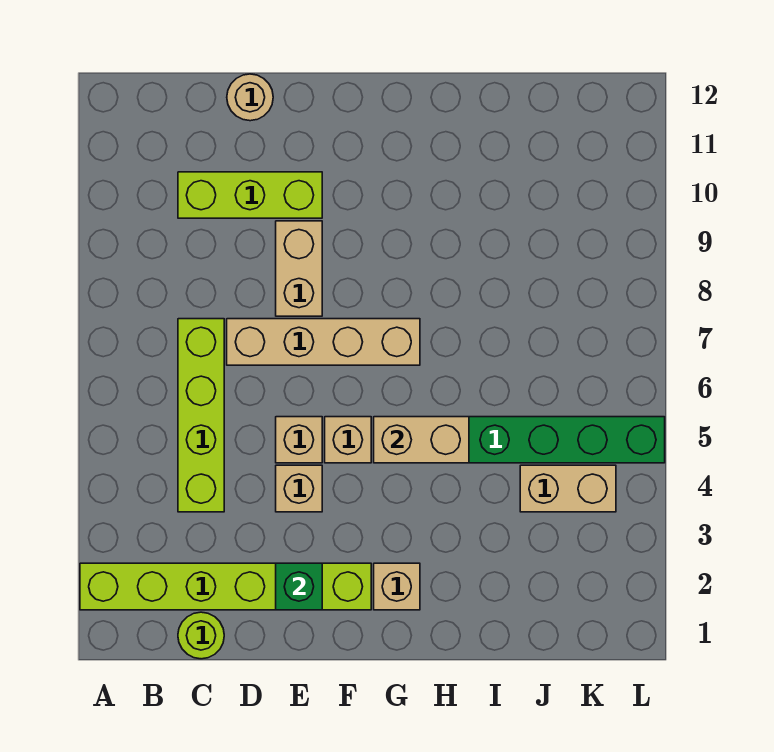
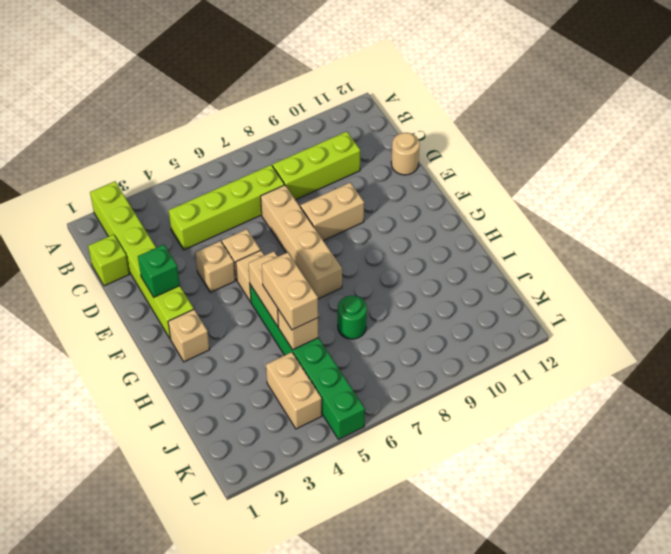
lime round brick C1 level 1 -> lime brick C1 level 1
lime brick C10:E10 level 1 -> lime brick C8:C10 level 1
none -> tan brick H5:I5 level 3
none -> tan brick I5 level 2
none -> green round brick I7 level 1

